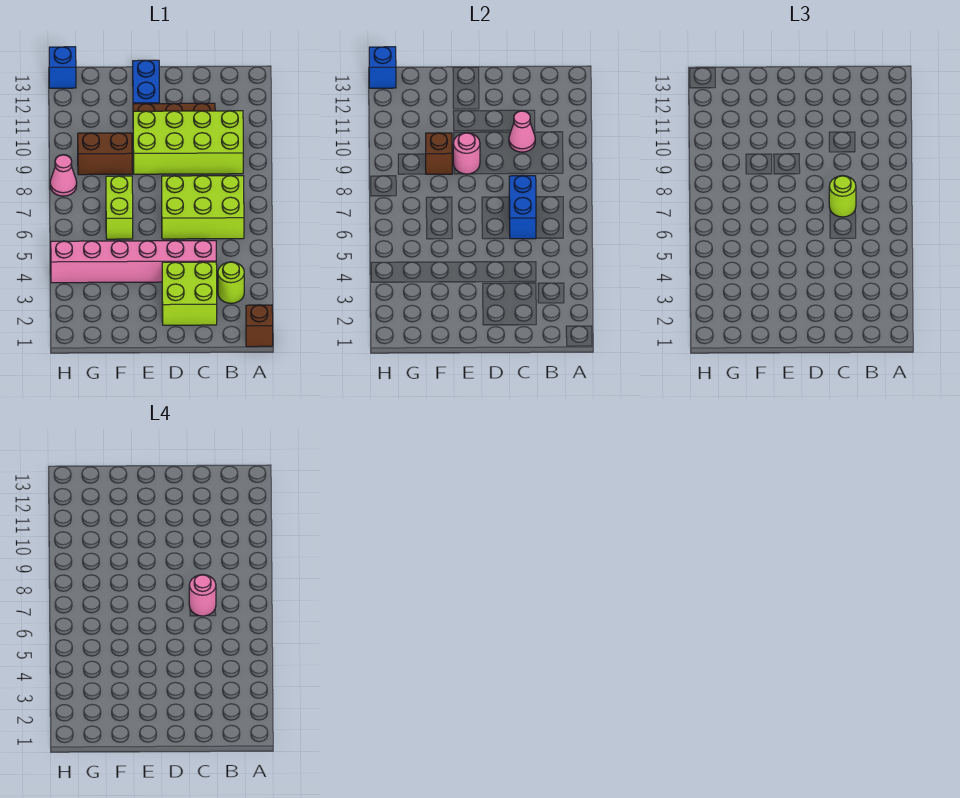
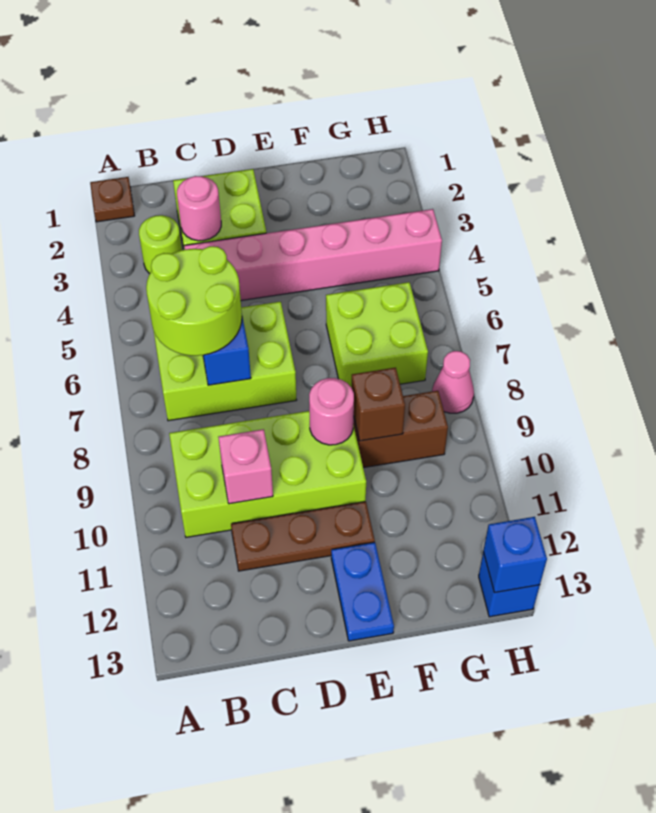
brown brick A1 level 1 -> brown plate A1 level 1
lime round brick C7 level 3 -> lime round brick B6:C7 level 3
pink round brick C7 level 4 -> pink round brick C3 level 2
pink cone C10 level 2 -> pink brick C10 level 2
lime brick F6:F7 level 1 -> lime brick F6:G7 level 1

